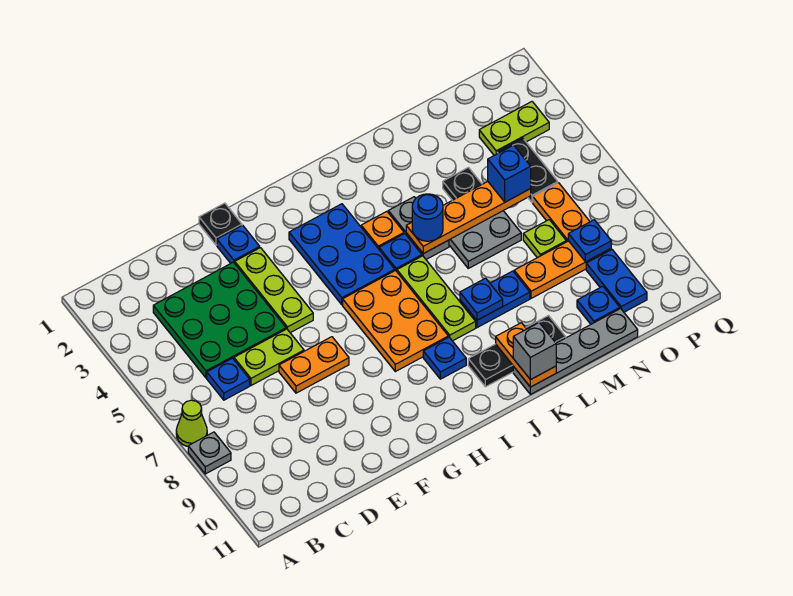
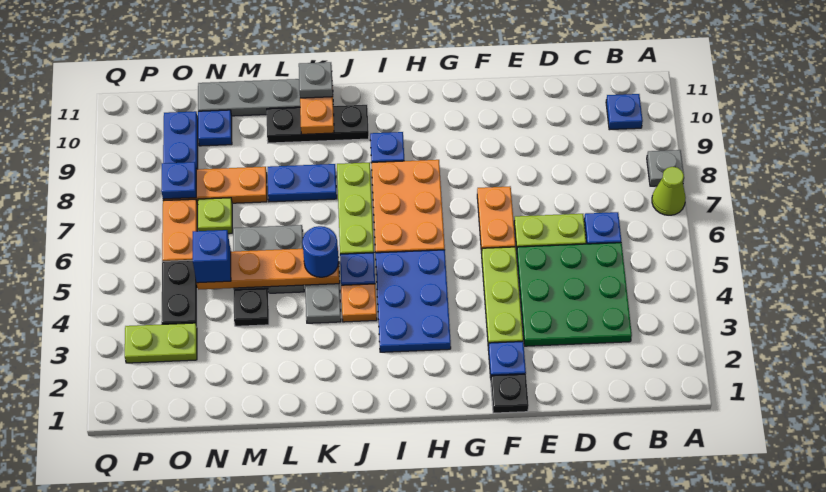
orange plate E7:F7 level 1 -> orange plate F6:F7 level 1
blue plate K8 level 2 -> blue plate B10 level 1
grey brick K11 level 3 -> grey plate K11 level 3

